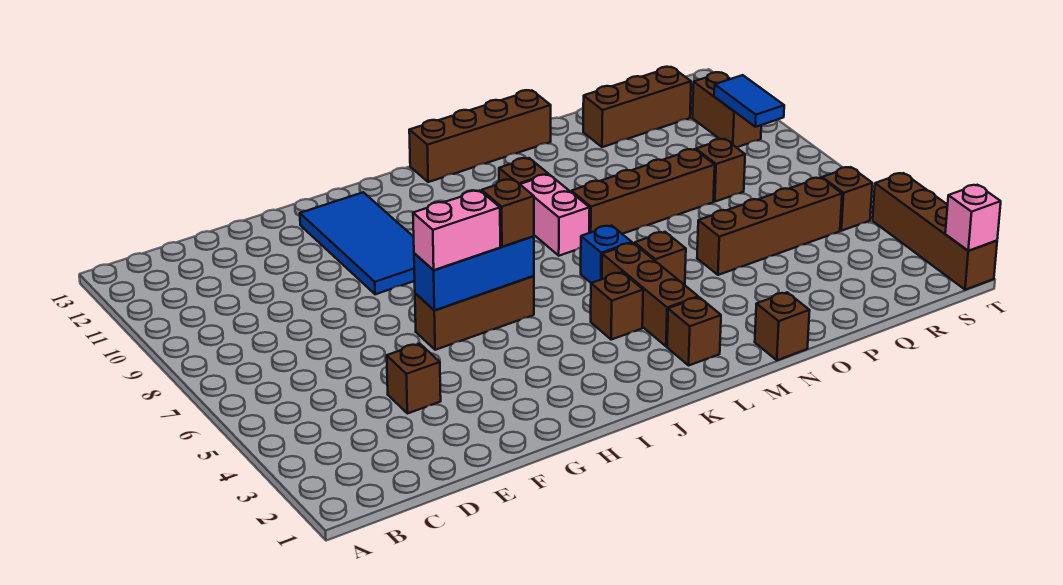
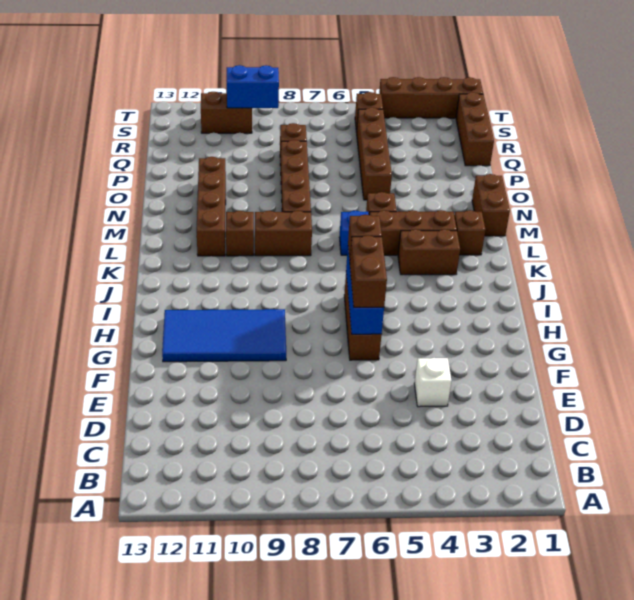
brown brick E4 level 1 -> white brick E4 level 1
pink brick G6:H6 level 3 -> brown brick G6:H6 level 3
brown brick K4 level 1 -> brown brick K3:K4 level 1
brown brick K13:N13 level 1 -> brown brick L11:O11 level 1
pink brick L8:L9 level 1 -> brown brick L8:L9 level 1
brown brick N1 level 1 -> brown brick M1:N1 level 1
brown brick P12:R12 level 1 -> brown brick Q1:S1 level 1
blue tile S9:S10 level 2 -> blue brick S9:S10 level 2
pink brick T1 level 2 -> none

